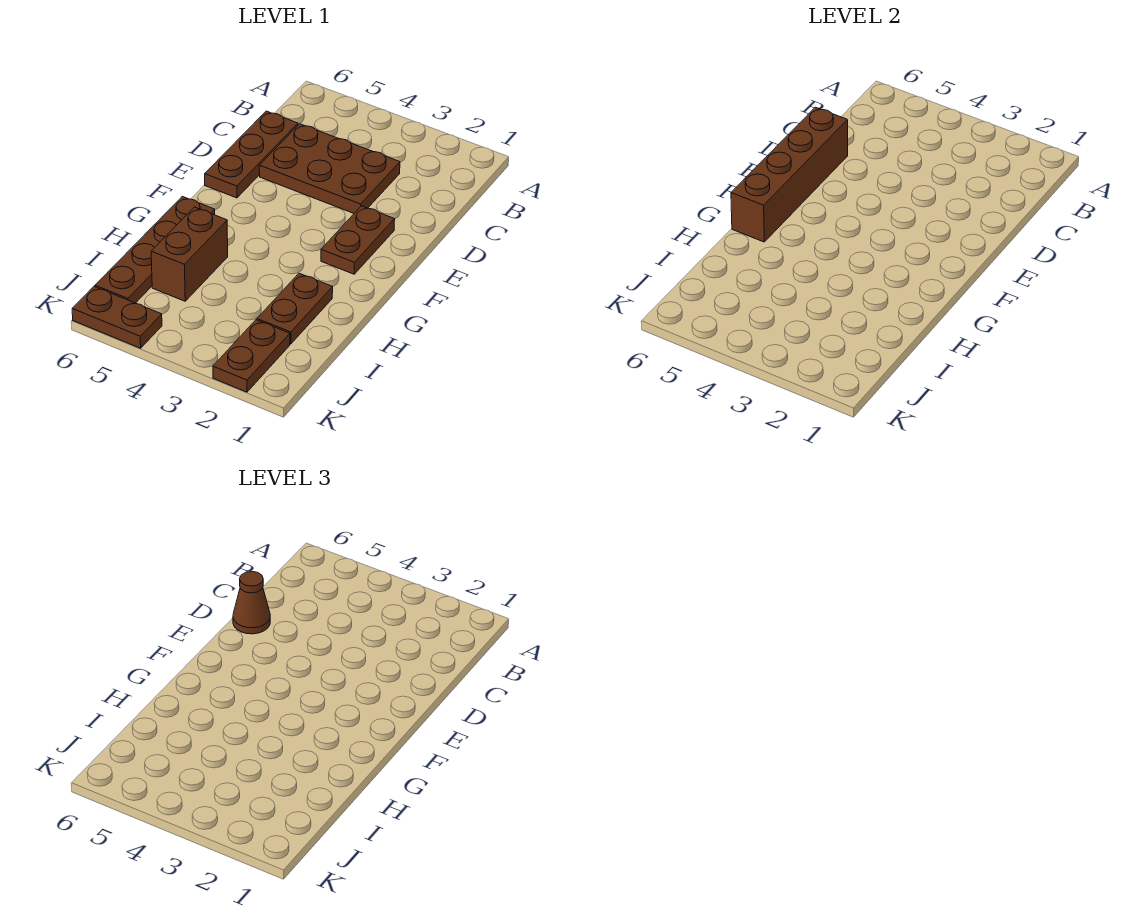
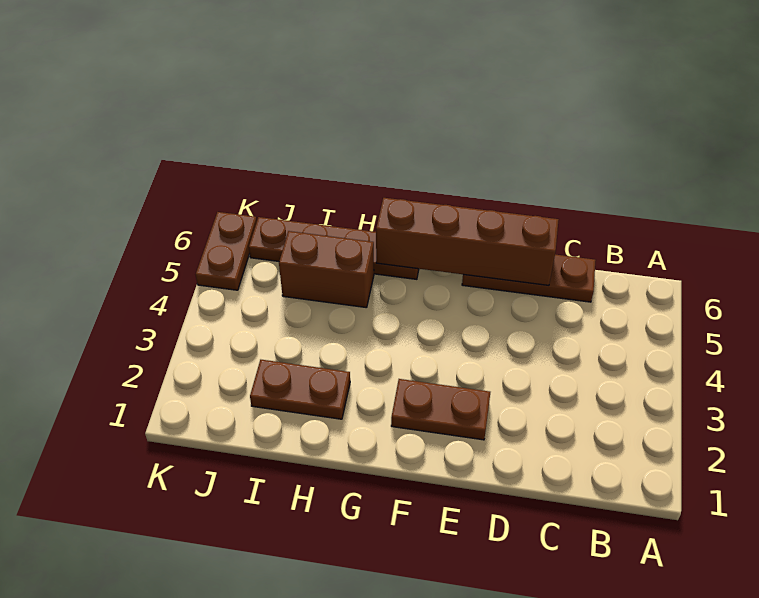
brown plate C3:D5 level 1 -> none
brown cone D6 level 3 -> none
brown plate J2:K2 level 1 -> none

